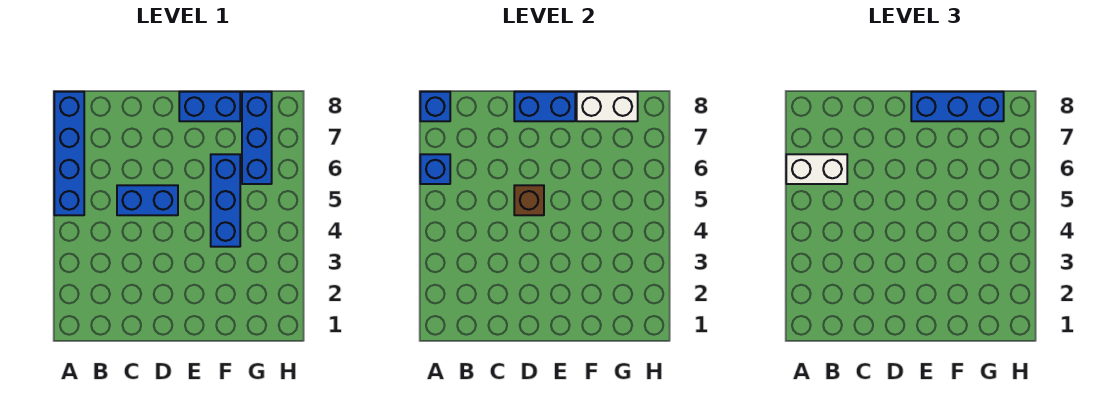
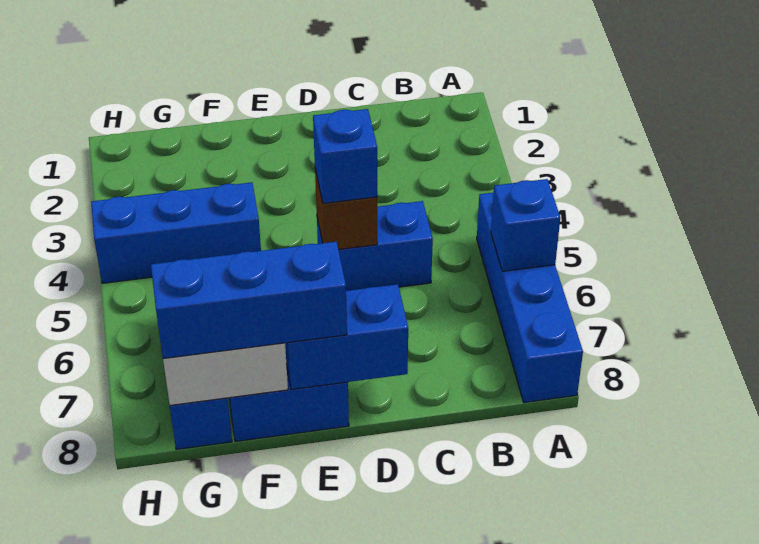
white brick A6:B6 level 3 -> none
blue brick A8 level 2 -> blue brick D5 level 3
blue brick F4:F6 level 1 -> blue brick F4:H4 level 1

